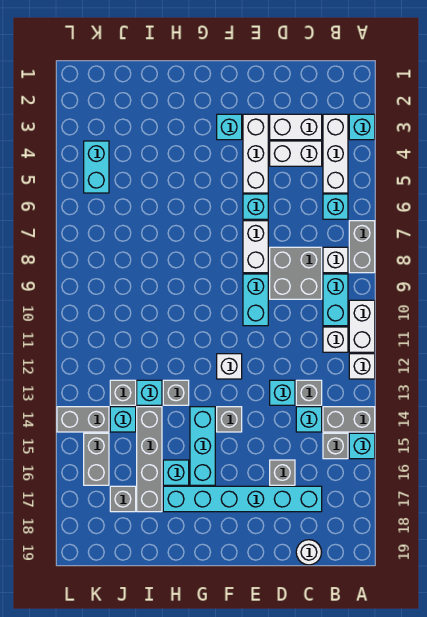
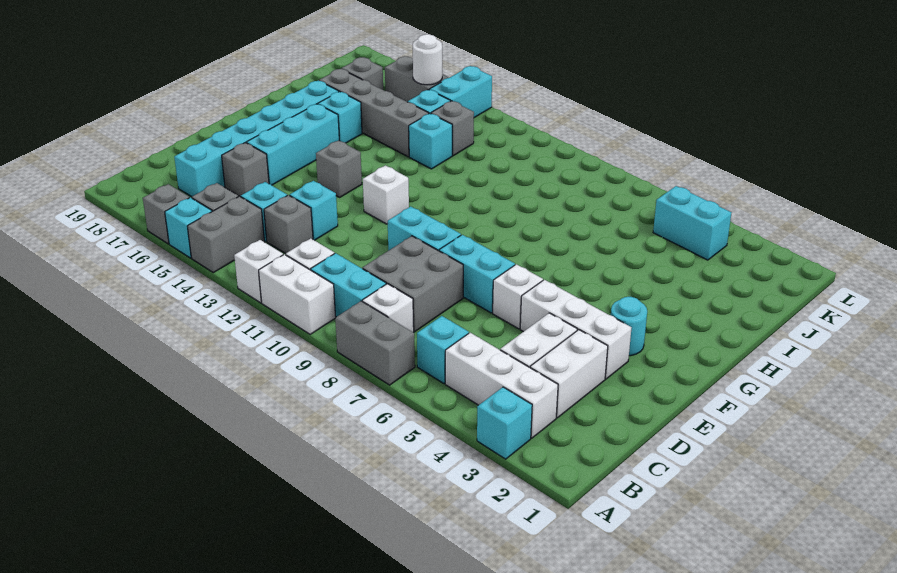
white round brick C19 level 1 -> white round brick K15 level 2
cyan brick E6 level 1 -> white brick E6 level 1
white brick E7:E8 level 1 -> cyan brick E7:E8 level 1
cyan brick F3 level 1 -> cyan round brick F3 level 1
cyan brick G14:G16 level 1 -> cyan brick E16:G16 level 1
grey brick H13 level 1 -> grey brick A16 level 1
grey brick K14:L14 level 1 -> cyan brick K14:L14 level 1

